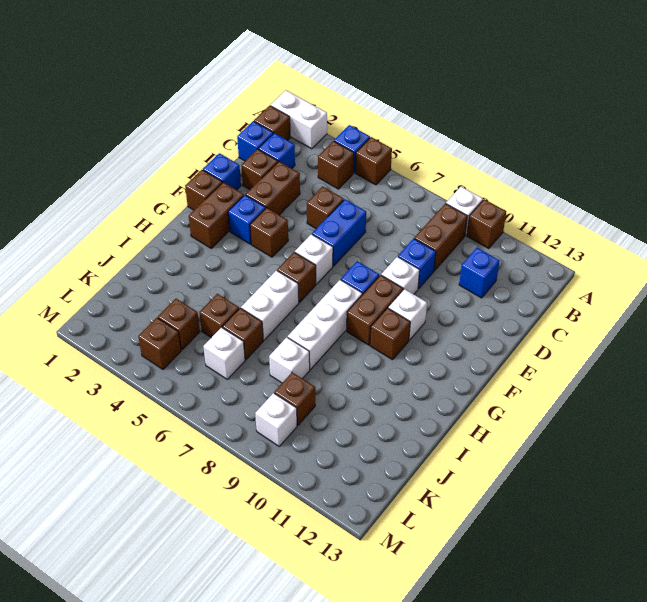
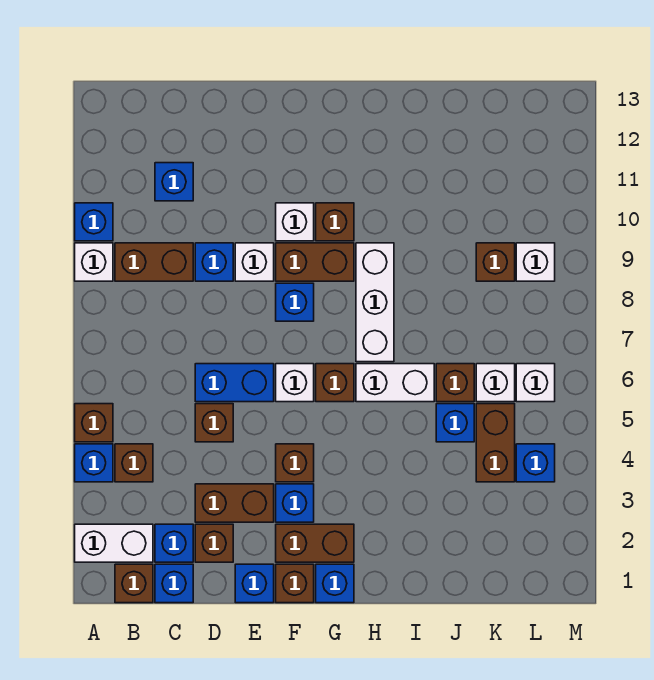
white brick A1:A2 level 1 -> white brick A2:B2 level 1
brown brick A10 level 1 -> blue brick A10 level 1
none -> blue brick G1 level 1
white brick G8:I8 level 1 -> white brick H7:H9 level 1
brown brick J5 level 1 -> blue brick J5 level 1
white brick J8 level 1 -> white brick L6 level 1
brown brick K4 level 1 -> brown brick K4:K5 level 1
brown brick L4 level 1 -> blue brick L4 level 1

